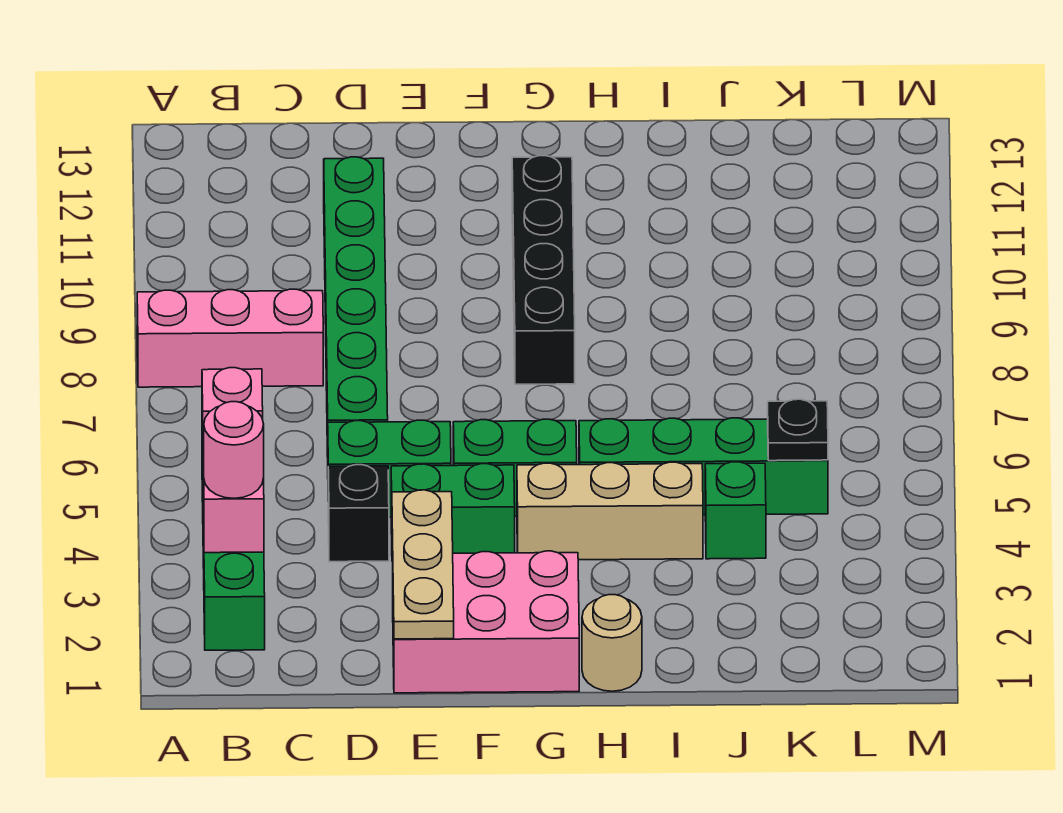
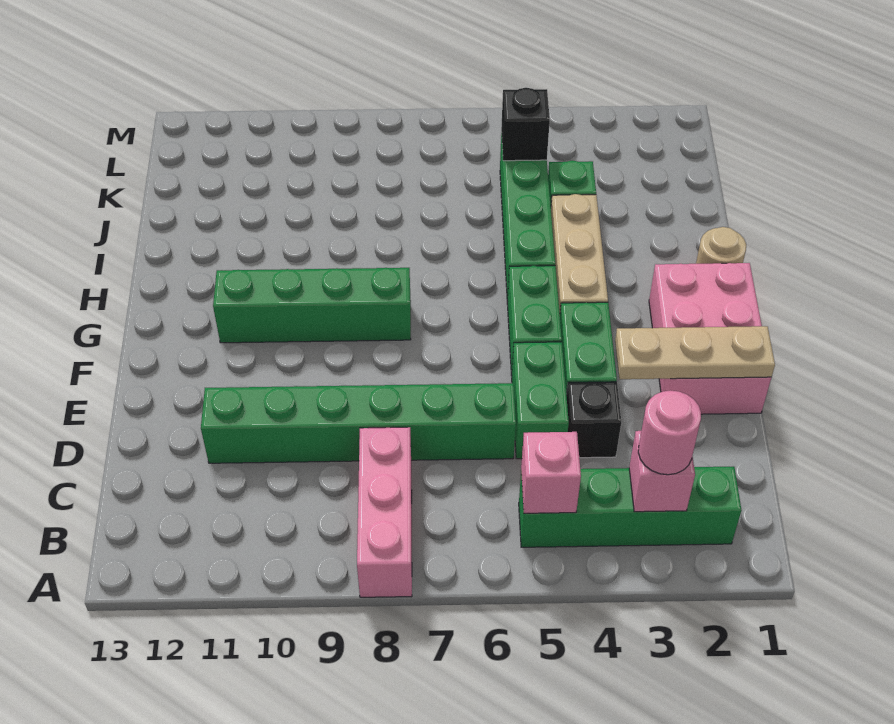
black brick G8:G11 level 1 -> green brick G8:G11 level 1
black plate K5 level 2 -> black brick K5 level 2

